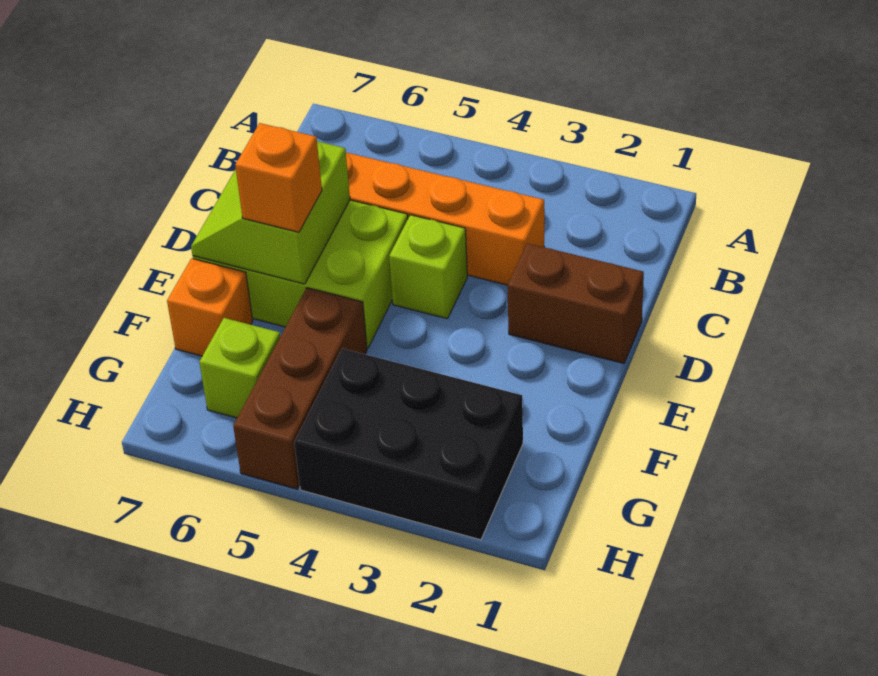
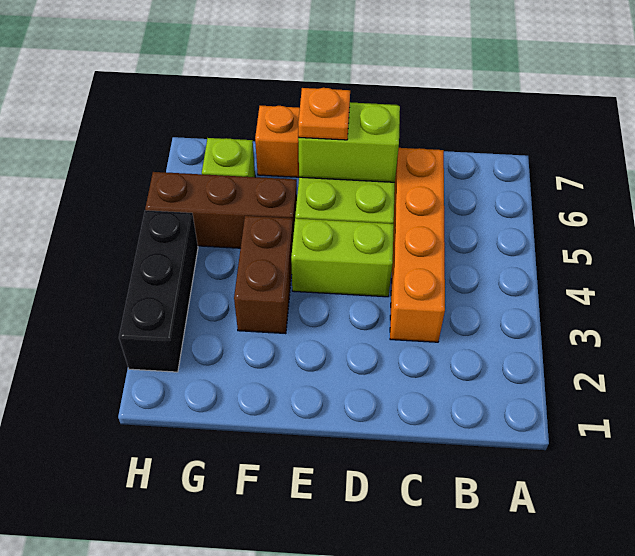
brown brick D1:D2 level 1 -> brown brick F3:F4 level 1
lime brick D4 level 1 -> lime brick D4:E4 level 1
orange brick E6 level 3 -> orange plate E6 level 3
black brick G2:H4 level 1 -> black brick H2:H4 level 1

